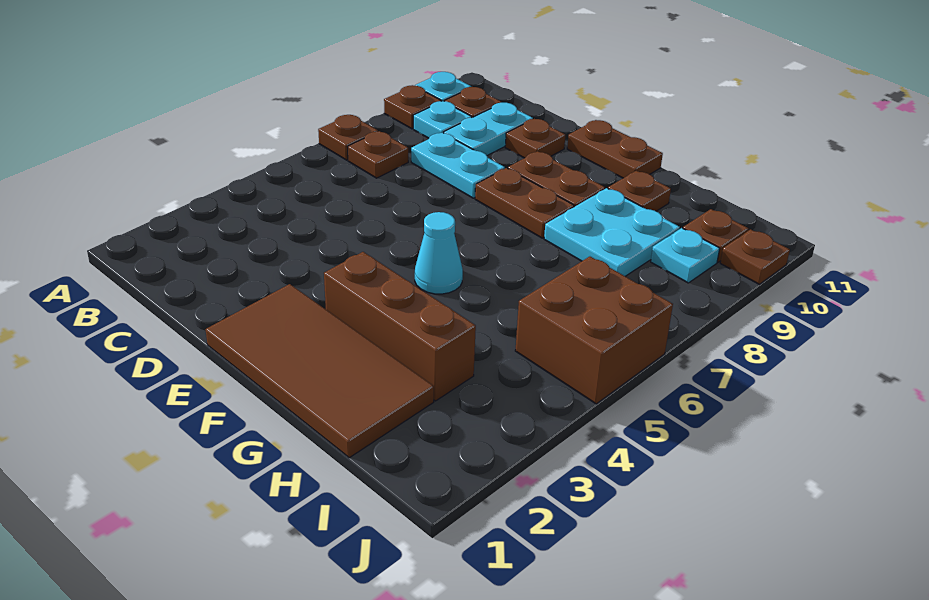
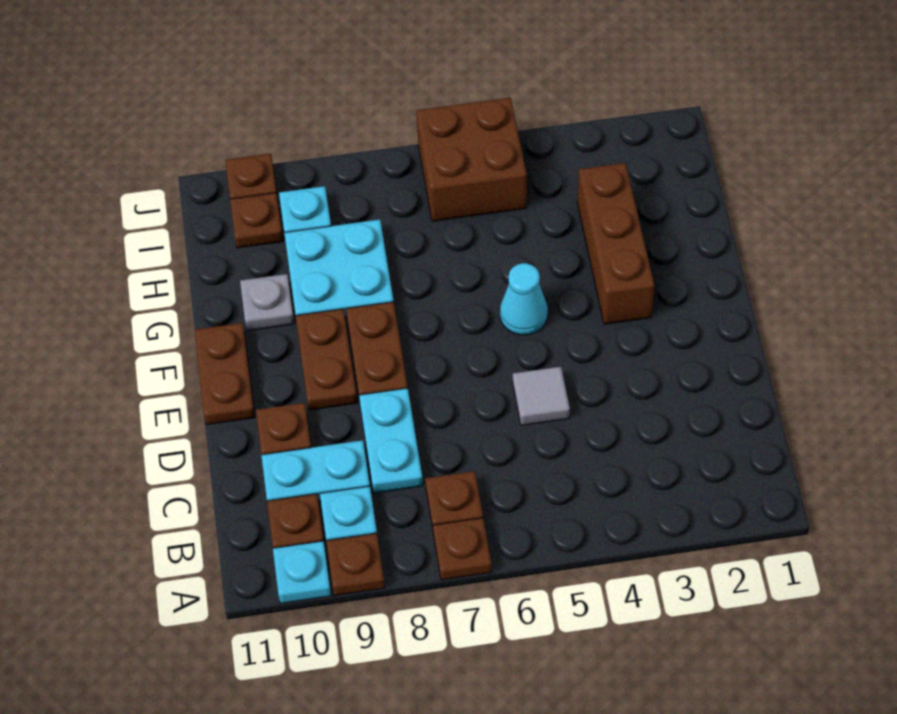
none -> grey tile D5 level 1
brown tile E1:H2 level 1 -> none
brown plate G10 level 1 -> grey plate G10 level 1

